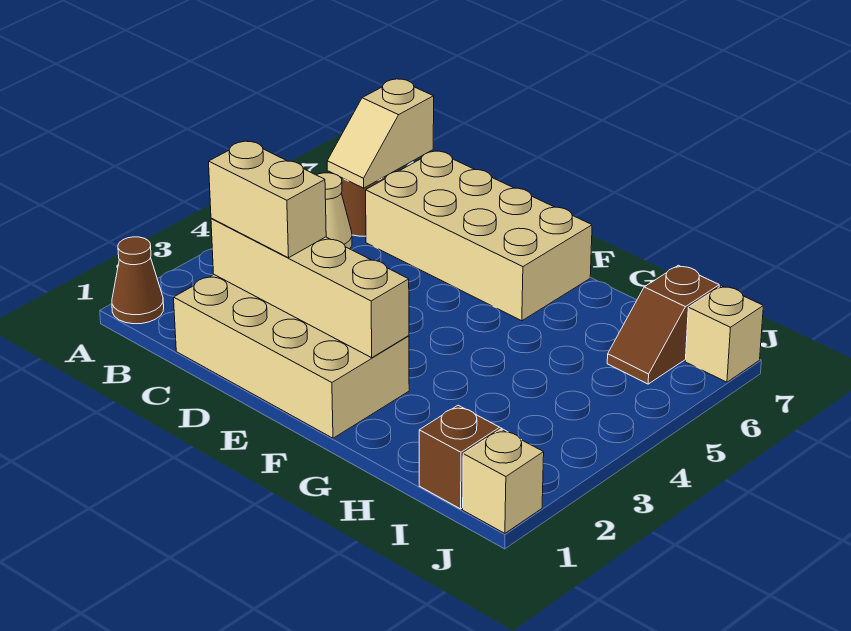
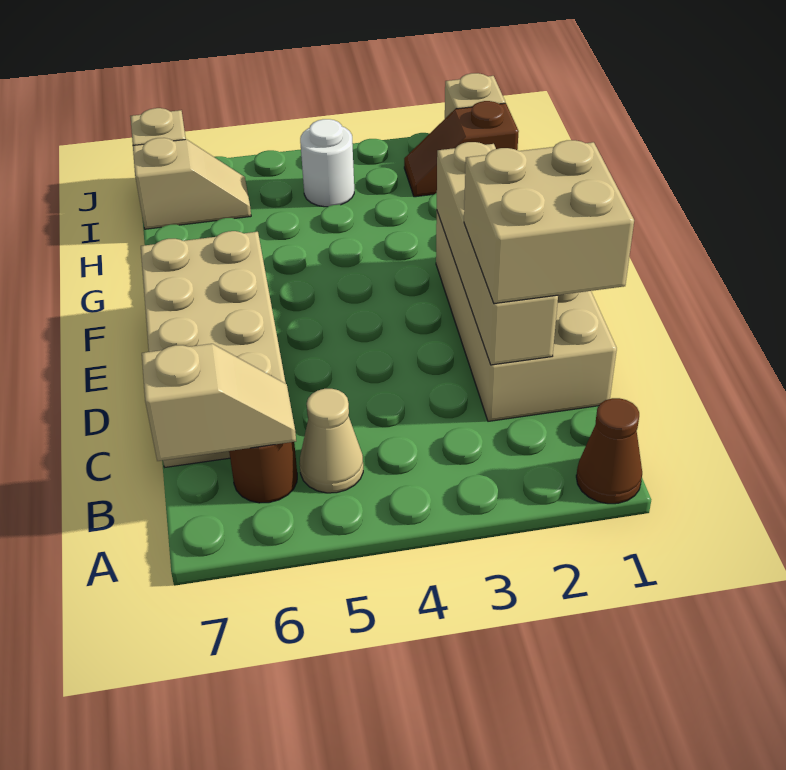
tan brick C2:D2 level 3 -> tan brick C1:D2 level 3
none -> white round brick I4 level 1
brown slope I6:I7 level 1 top 7 -> tan slope I6:I7 level 1 top 7

